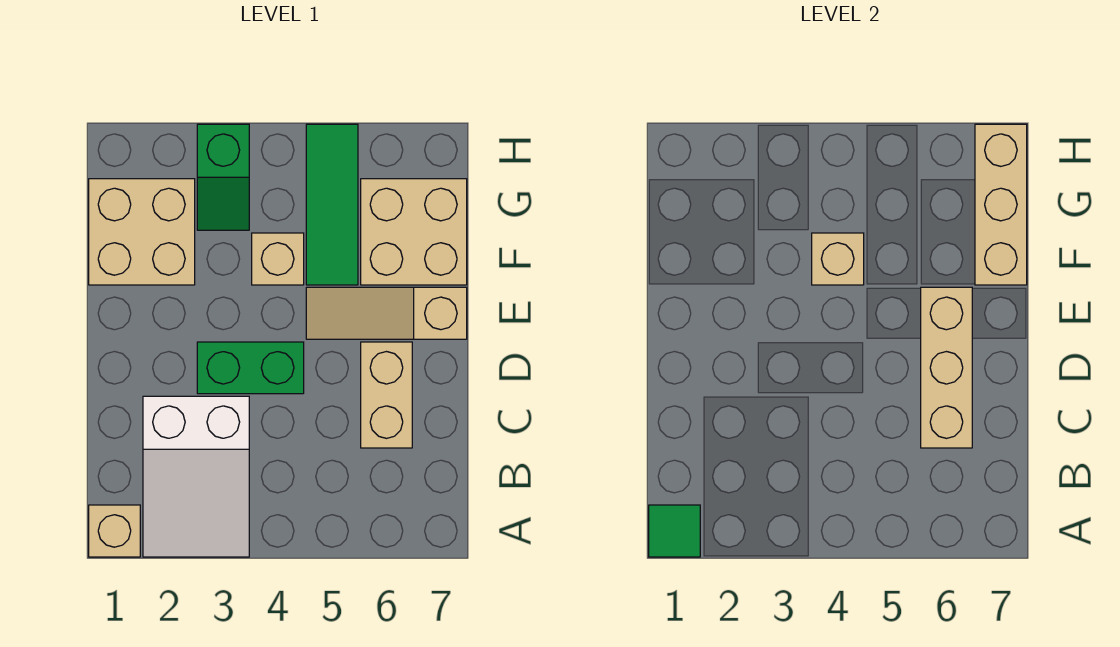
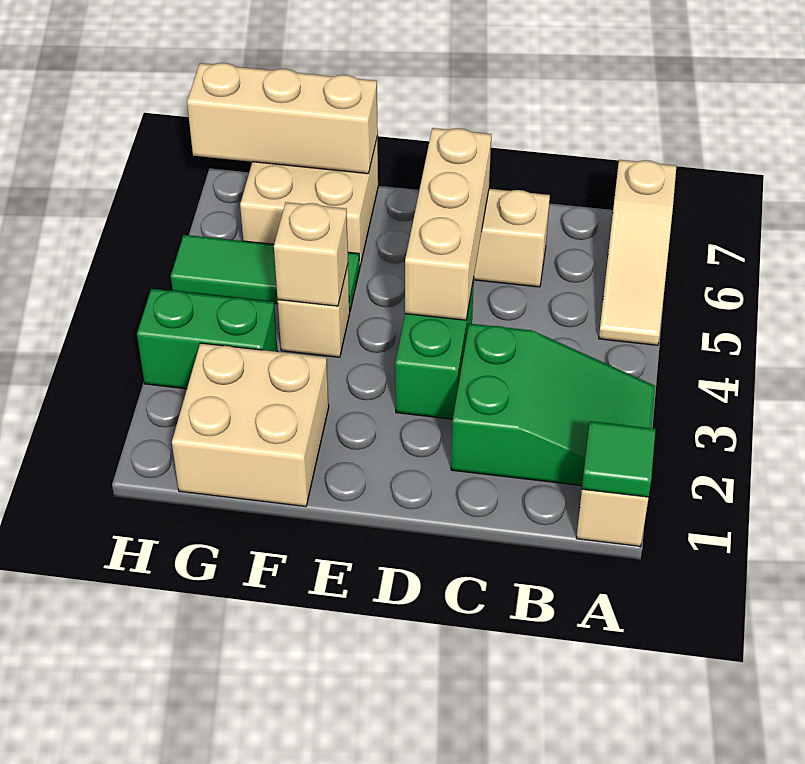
white slope A2:C3 level 1 top C -> green slope A2:C3 level 1 top C
tan brick C6:E6 level 2 -> tan brick D4:D6 level 2
tan slope E5:E7 level 1 top 7 -> tan slope A5:A7 level 1 top 7
green slope G3:H3 level 1 top H -> green brick G3:H3 level 1

